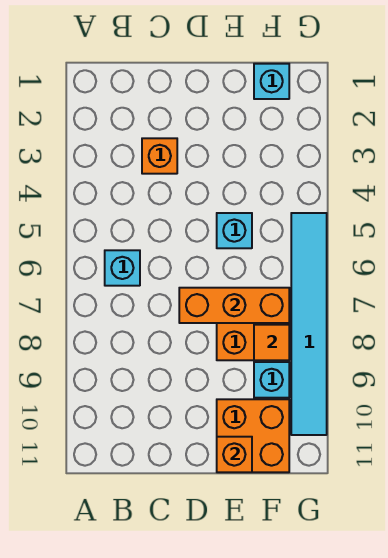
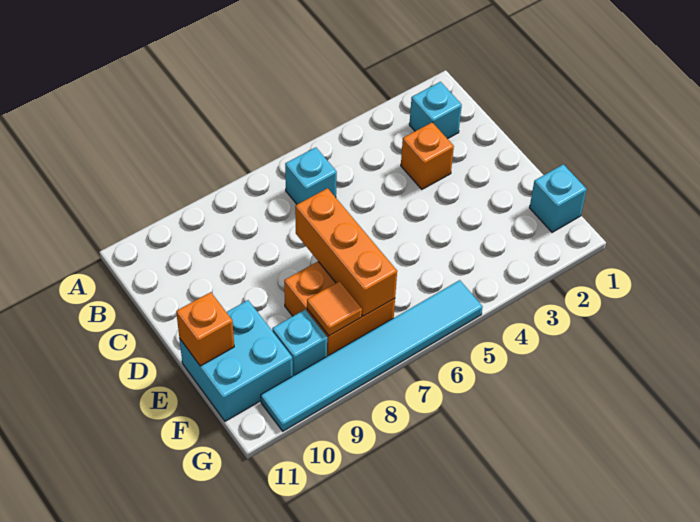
cyan brick E5 level 1 -> cyan brick B2 level 1
orange brick E10:F11 level 1 -> cyan brick E10:F11 level 1

